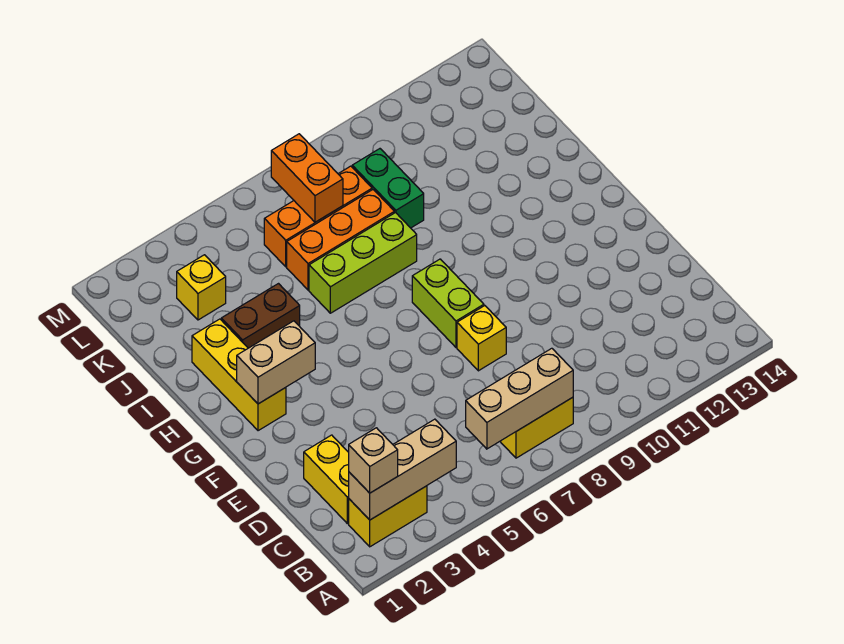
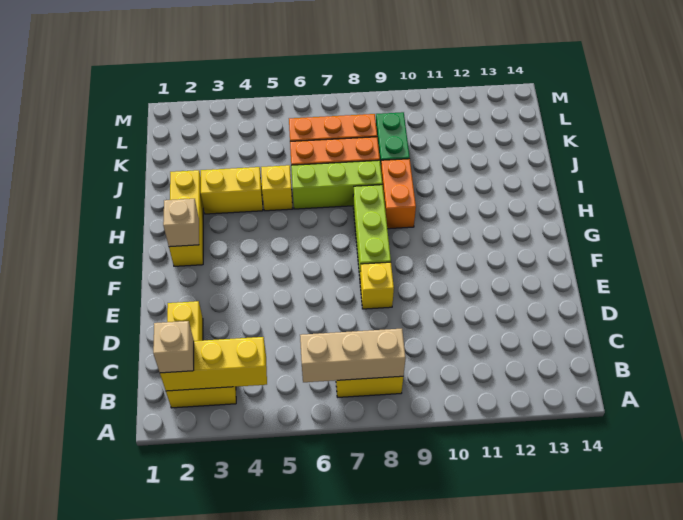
tan brick B2:B4 level 2 -> yellow brick B2:B4 level 2
lime brick F8:G8 level 1 -> lime brick F8:H8 level 1
tan brick G2:G3 level 2 -> tan brick G2 level 2
brown brick I3:I4 level 1 -> yellow brick I3:I4 level 1
yellow brick K3 level 1 -> yellow brick I5 level 1
orange brick K7:L7 level 2 -> orange brick H9:I9 level 1

